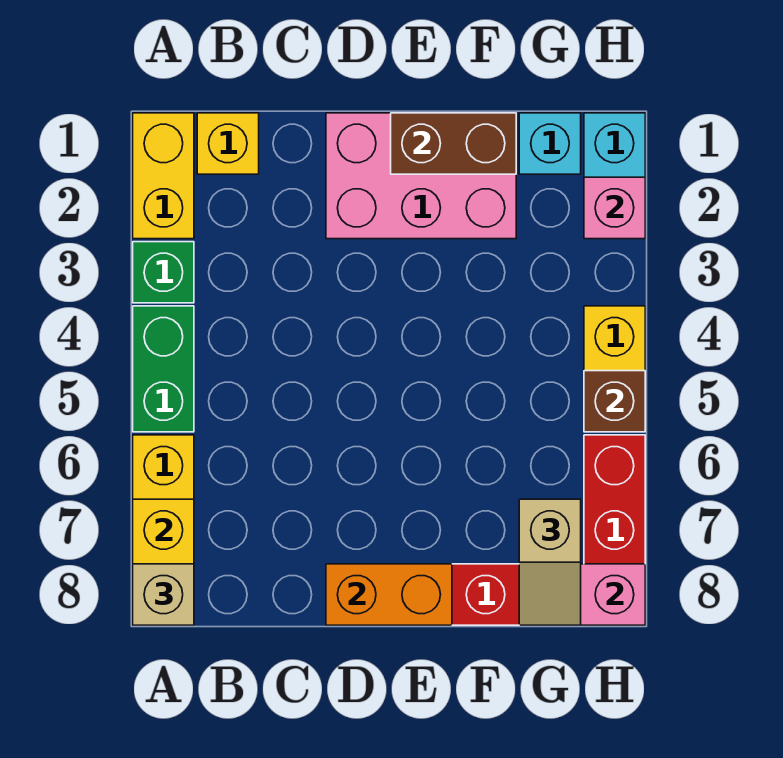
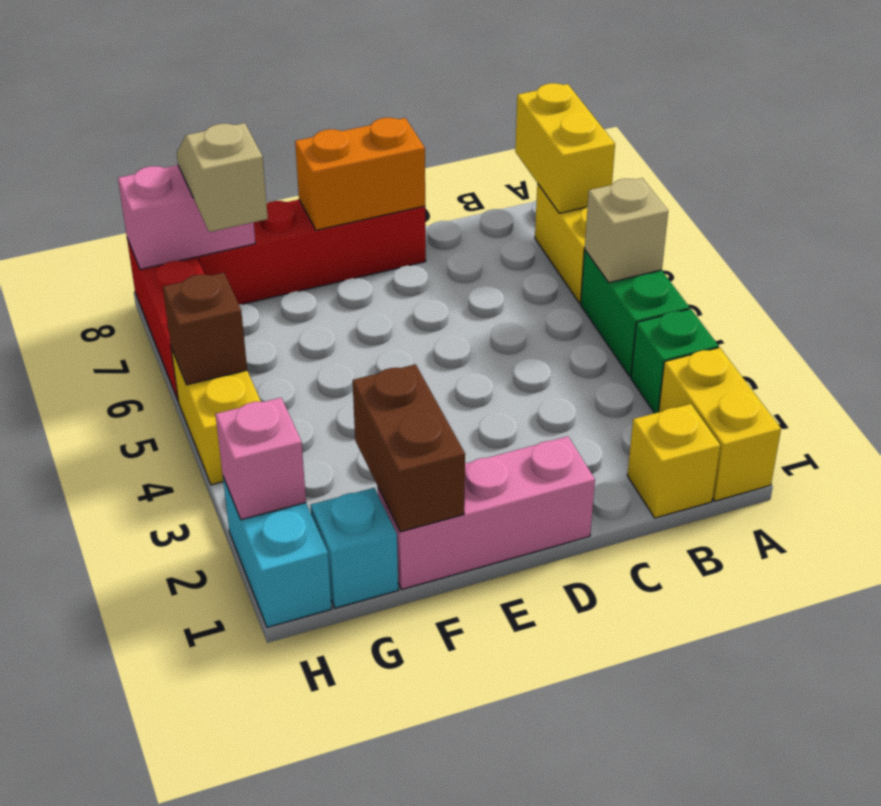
tan brick A8 level 3 -> tan brick A5 level 2
pink brick D1:F2 level 1 -> pink brick D1:F1 level 1
brown brick E1:F1 level 2 -> brown brick F1:F2 level 2

